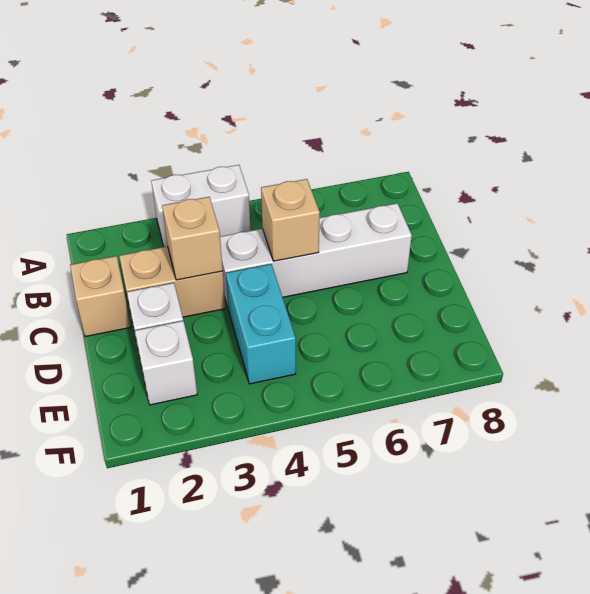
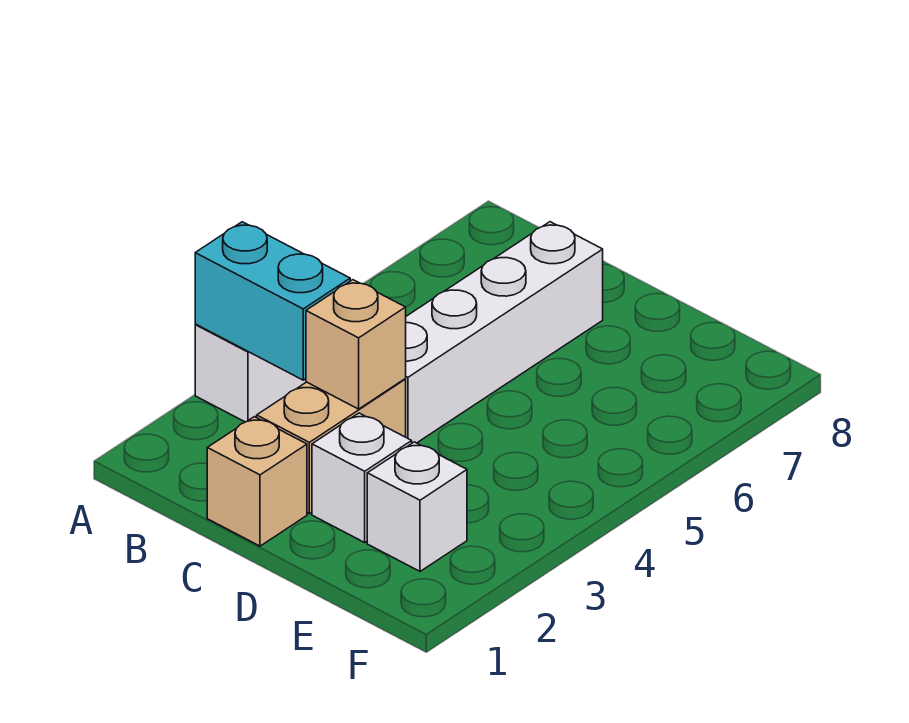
tan brick C5 level 2 -> none
cyan brick D4:E4 level 1 -> cyan brick A3:B3 level 2

